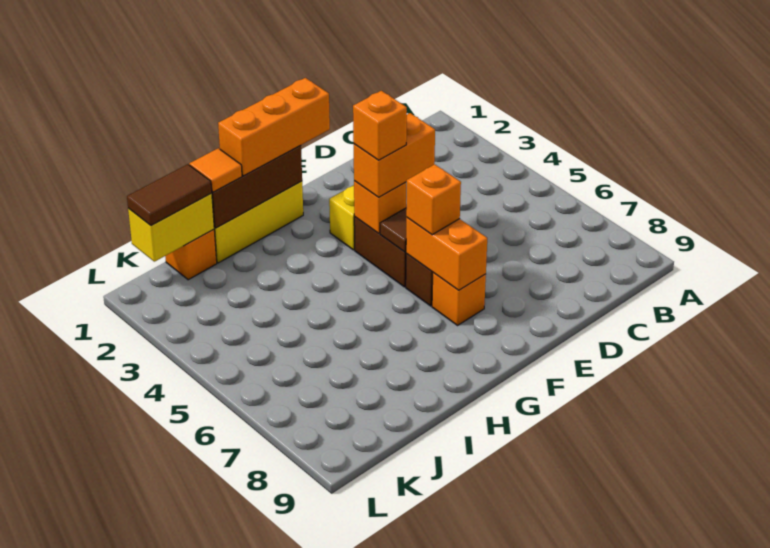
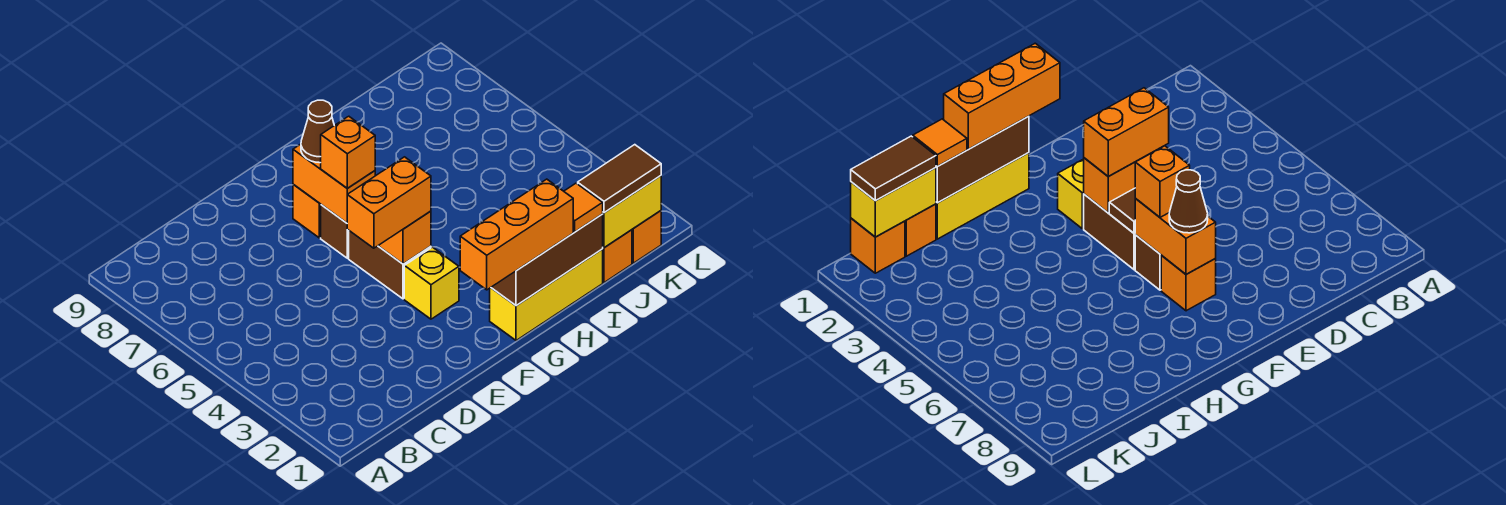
orange brick F4 level 4 -> orange brick K1 level 1
none -> brown cone F7 level 3

